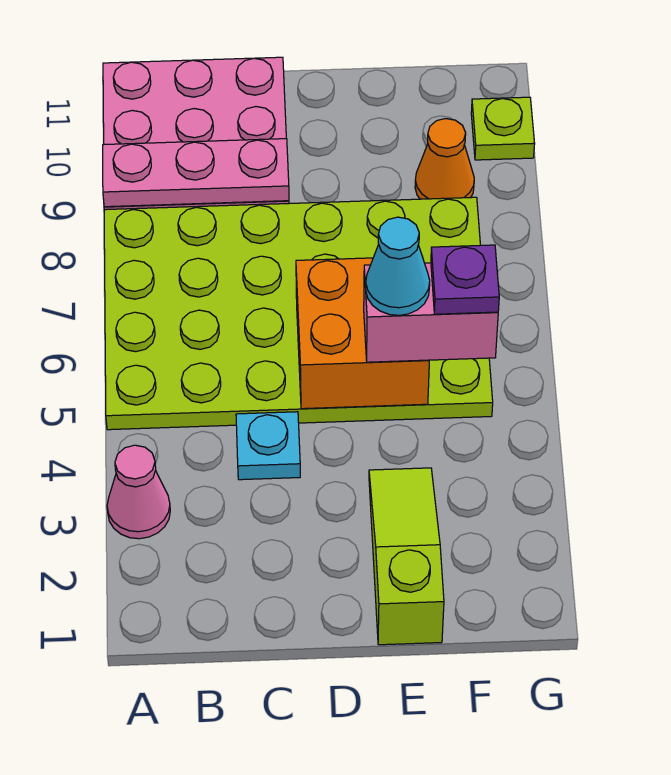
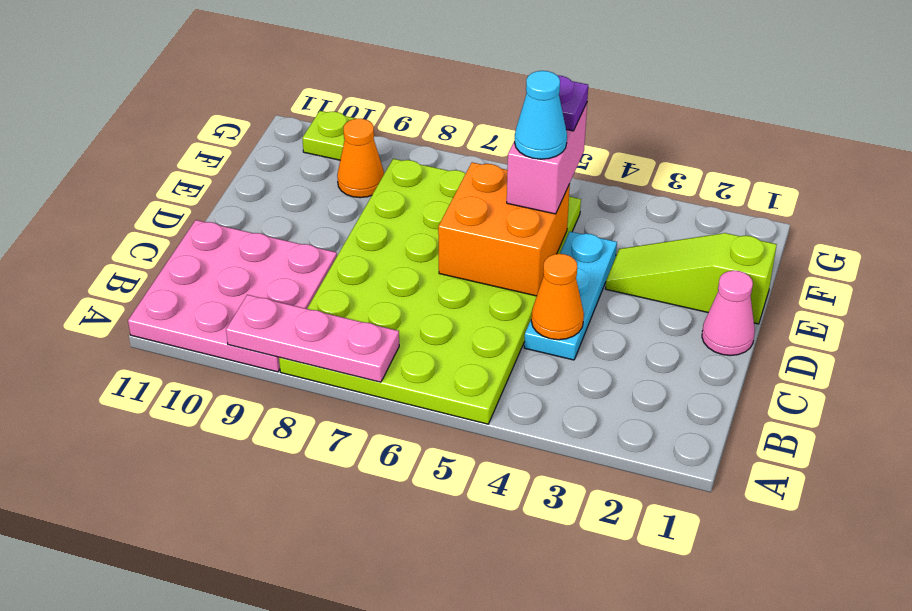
pink cone A3 level 1 -> pink cone D1 level 1
pink plate A9:C9 level 2 -> pink plate A7:A9 level 2
cyan plate C4 level 1 -> cyan plate C4:E4 level 1
none -> orange cone C4 level 2

